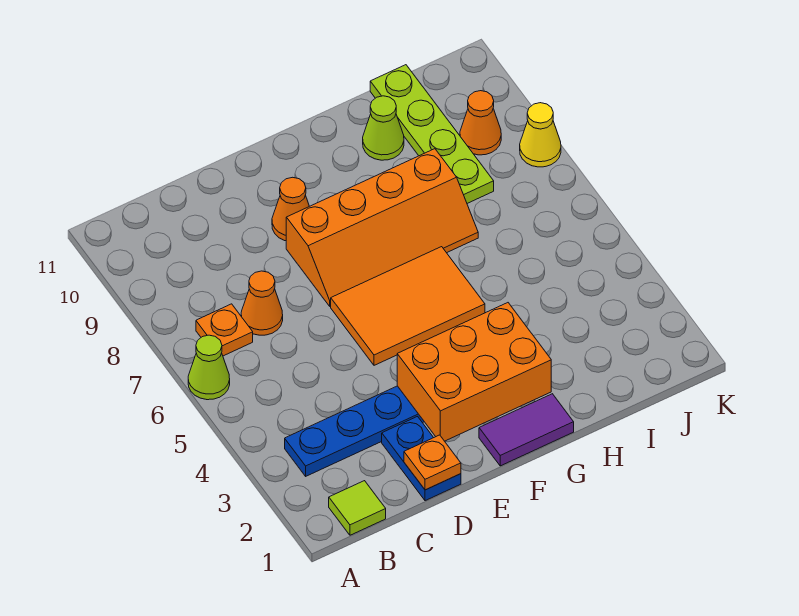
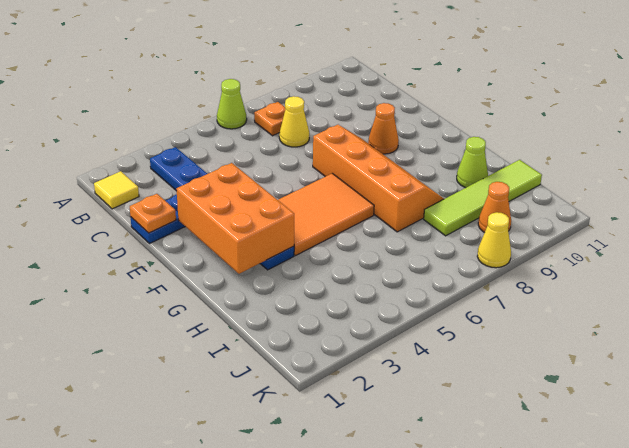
lime tile B1 level 1 -> yellow tile B1 level 1
orange cone C7 level 1 -> yellow cone C7 level 1
orange tile E5:G6 level 1 -> orange tile F4:G6 level 1
orange slope E7:H8 level 1 top 8 -> orange slope E7:H8 level 1 top 7
purple tile F1:G1 level 1 -> none
lime plate I8:I11 level 1 -> lime tile I8:I11 level 1

